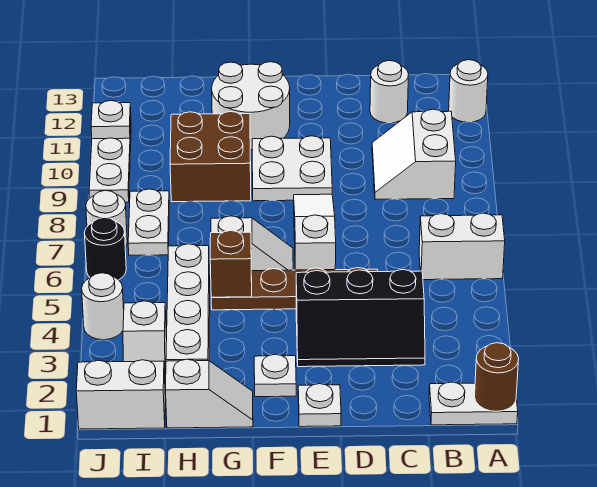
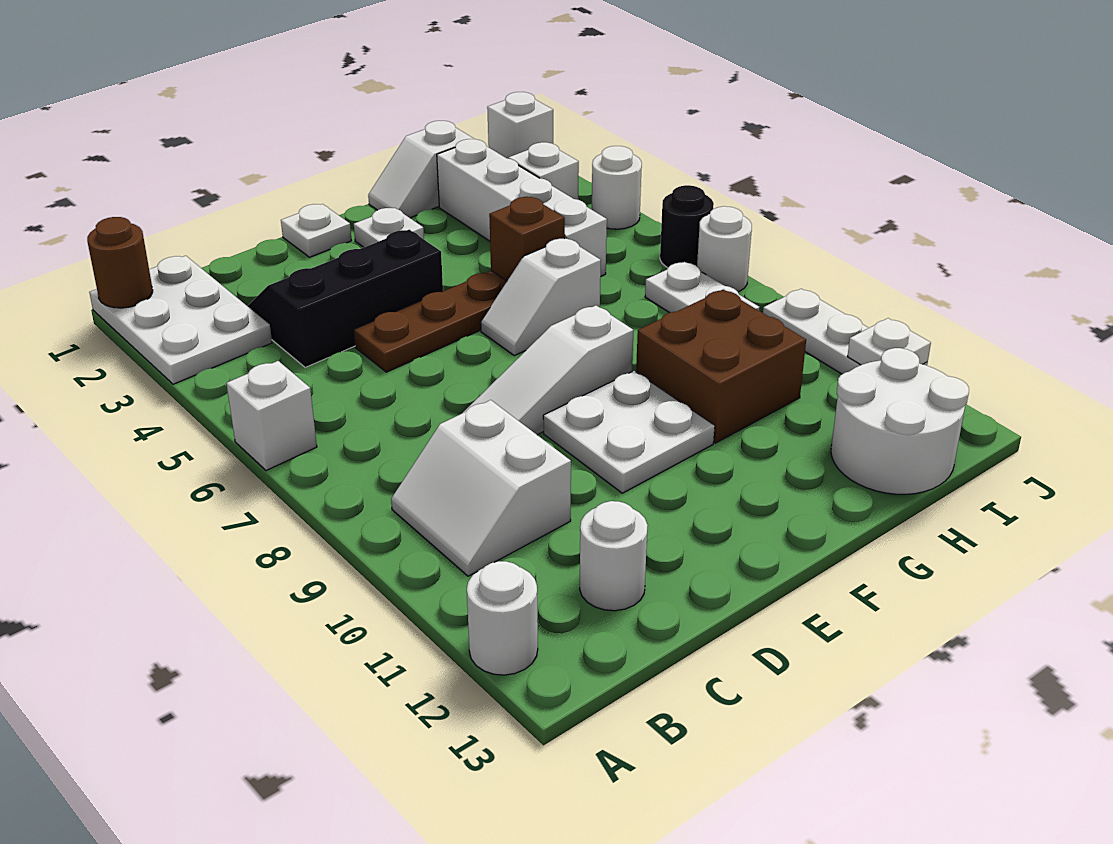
white plate A1:B1 level 1 -> white plate A1:B3 level 1
white brick A6:B6 level 1 -> white brick A6 level 1
white slope B9:C10 level 1 top B -> white slope B9:C10 level 1 top C
white slope E6:E8 level 1 top 6 -> white slope D8:F8 level 1 top F
white round brick F11:G12 level 1 -> white round brick H12:I13 level 1
white brick I1:J1 level 1 -> white brick J1 level 1

